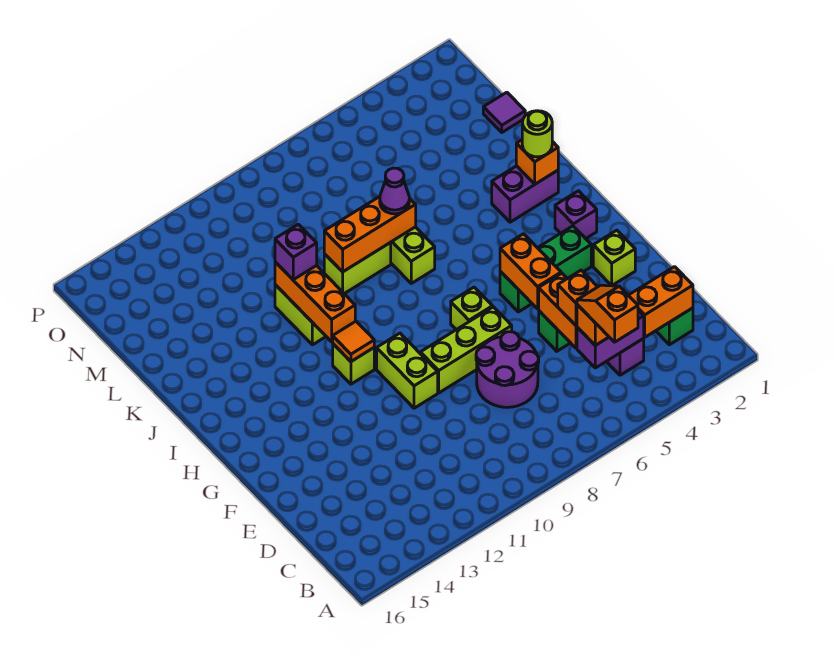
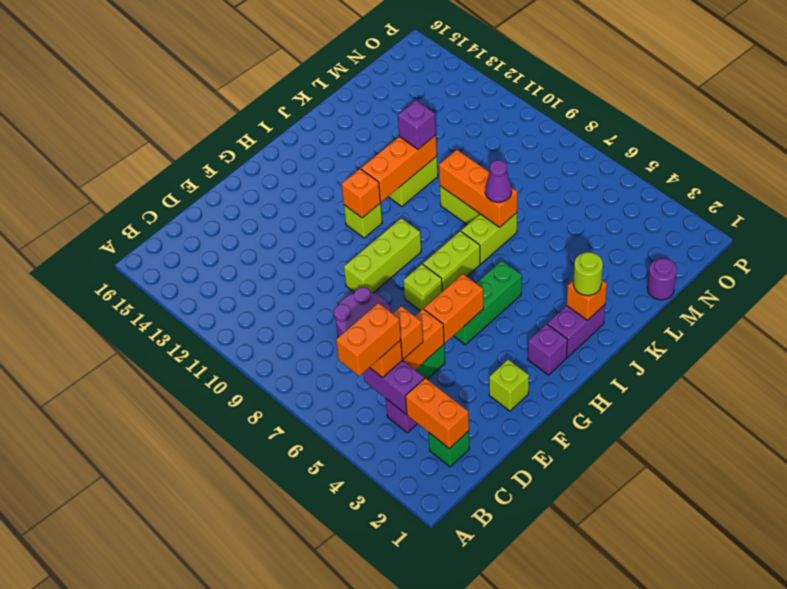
orange slope B5:C5 level 4 top B -> orange brick B5:C5 level 4
lime brick F7:F9 level 1 -> lime brick F9:H9 level 1
lime brick F10:G10 level 1 -> lime brick H7:I7 level 1
green brick G3:G5 level 1 -> green brick G5:I5 level 1
orange tile H11 level 2 -> orange brick H11 level 2
purple brick J2:J3 level 1 -> purple brick I2:J2 level 1
purple tile M1 level 1 -> purple round brick M1 level 1

